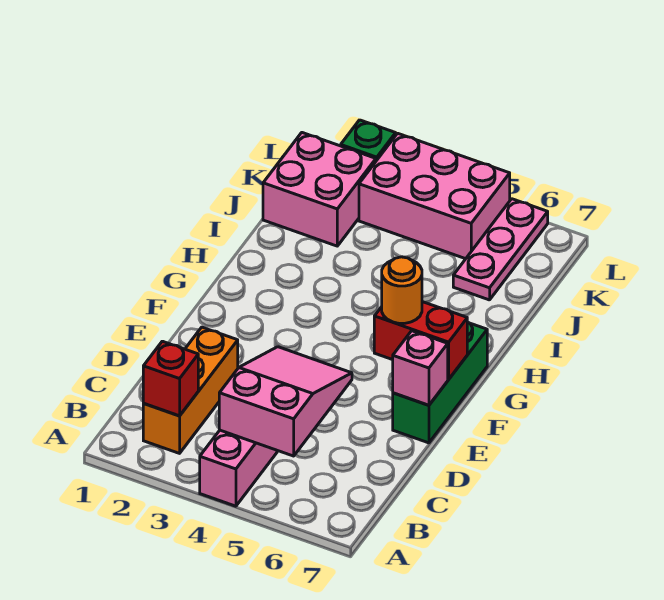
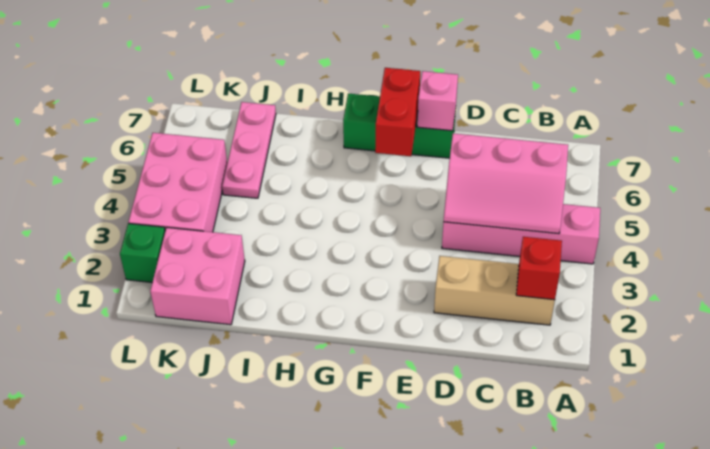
orange brick B2:D2 level 1 -> tan brick B2:D2 level 1
pink slope B4:D5 level 2 top B -> pink slope B4:D5 level 2 top 5
orange round brick F6 level 3 -> none
pink plate J6:L6 level 1 -> pink plate J5:J7 level 1

